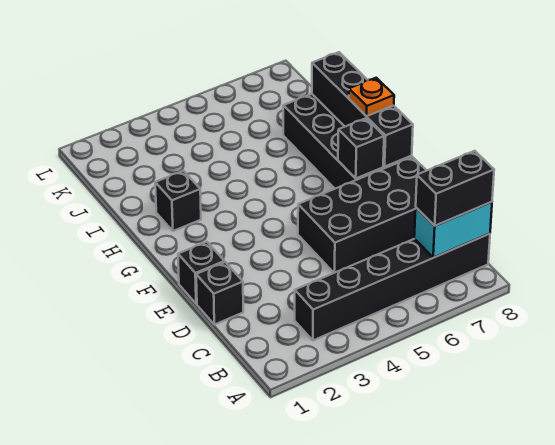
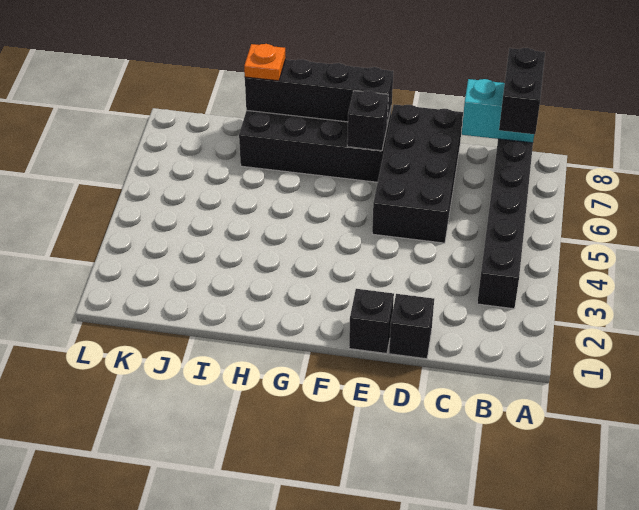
cyan brick B7:B8 level 2 -> cyan brick B8:C8 level 2
orange plate G8 level 3 -> orange plate I8 level 3
black brick H2 level 1 -> none

